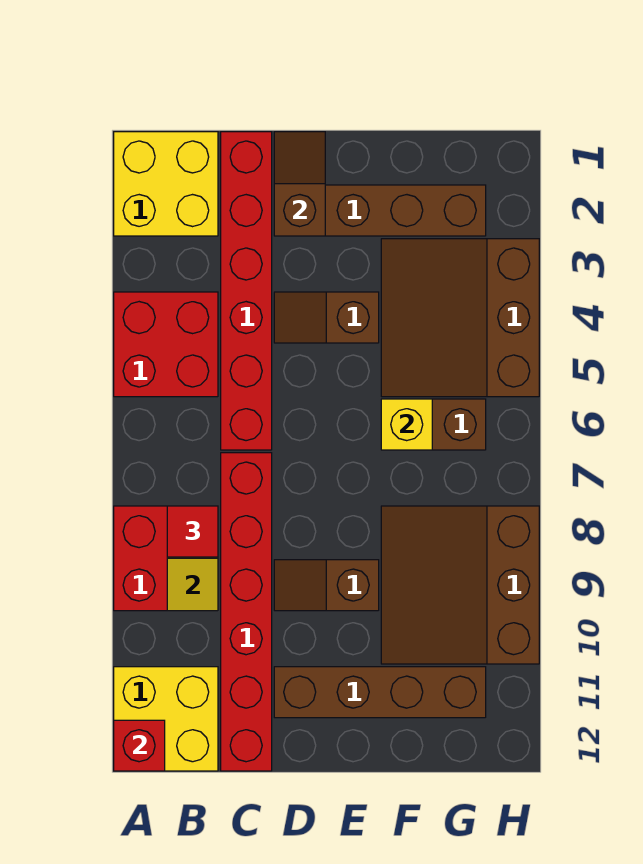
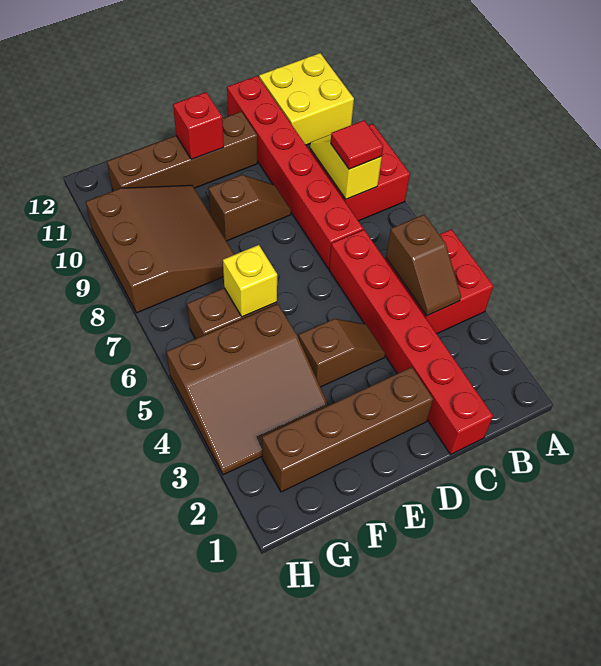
yellow brick A1:B2 level 1 -> none
red brick A12 level 2 -> red brick E11 level 2
brown slope D1:D2 level 2 top 2 -> brown slope B4:B5 level 2 top 5
brown slope F3:H5 level 1 top H -> brown slope F3:H5 level 1 top 5

